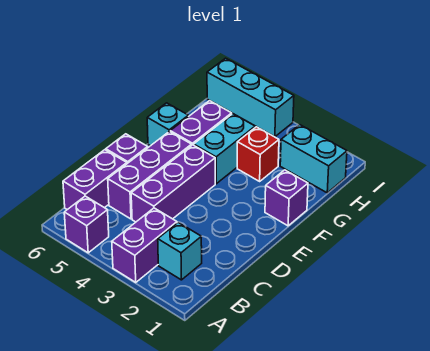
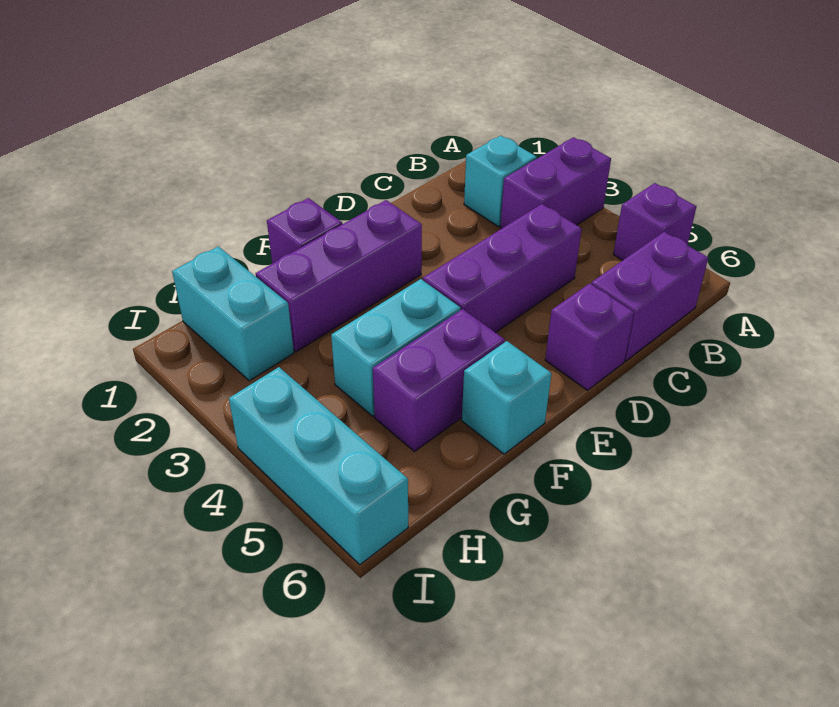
purple brick C5:E5 level 1 -> purple brick E2:G2 level 1
red brick G3 level 1 -> none

